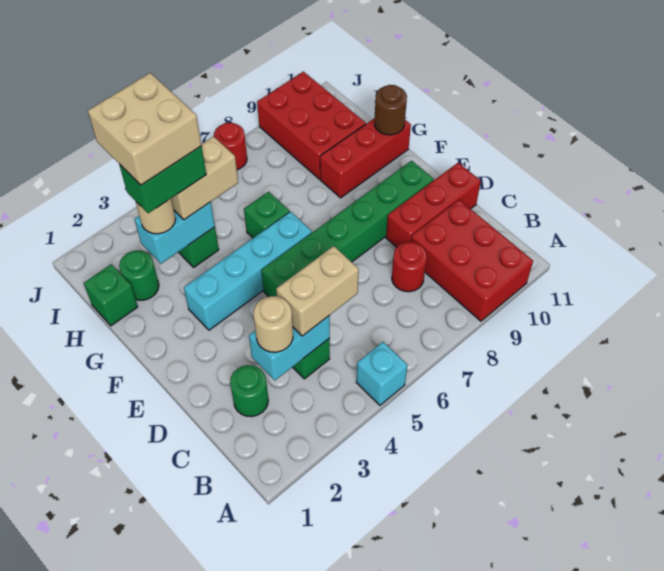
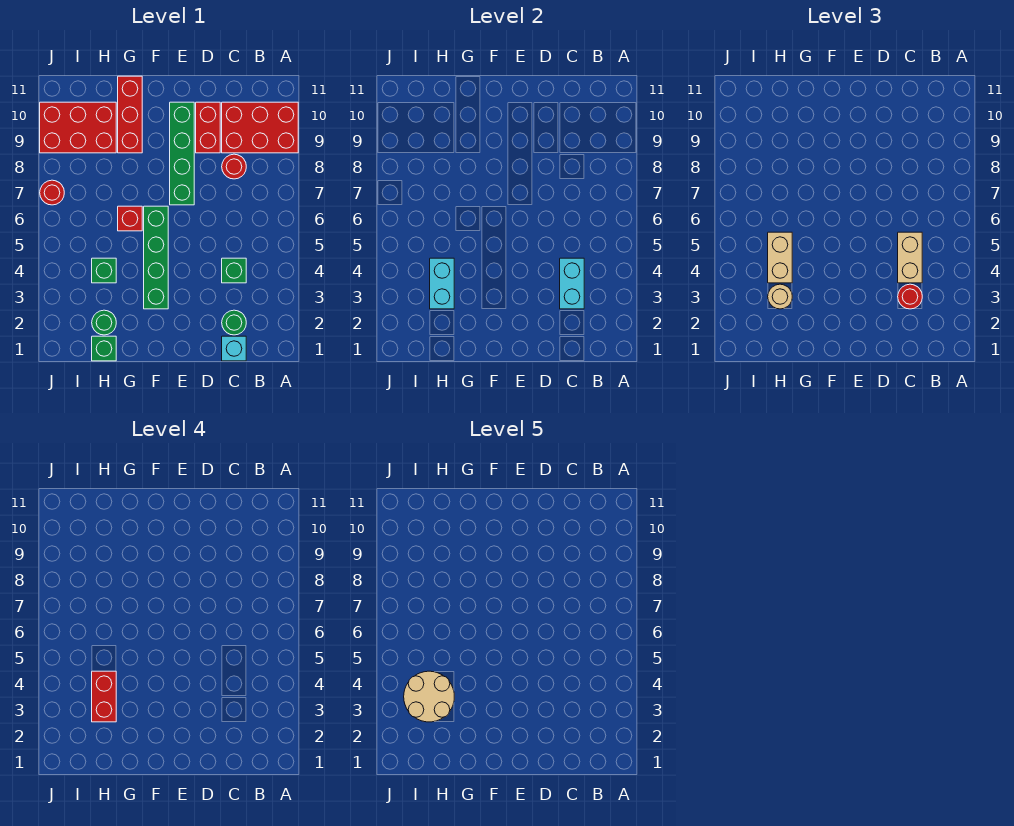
cyan brick A5 level 1 -> cyan brick C1 level 1
tan round brick C3 level 3 -> red round brick C3 level 3
red brick D9:D11 level 1 -> red brick D9:D10 level 1
green brick E5:E10 level 1 -> green brick E7:E10 level 1
cyan brick F3:F6 level 1 -> green brick F3:F6 level 1
green brick G6 level 1 -> red brick G6 level 1
brown round brick G11 level 2 -> none
green brick H3:H4 level 4 -> red brick H3:H4 level 4
tan brick H3:I4 level 5 -> tan round brick H3:I4 level 5

